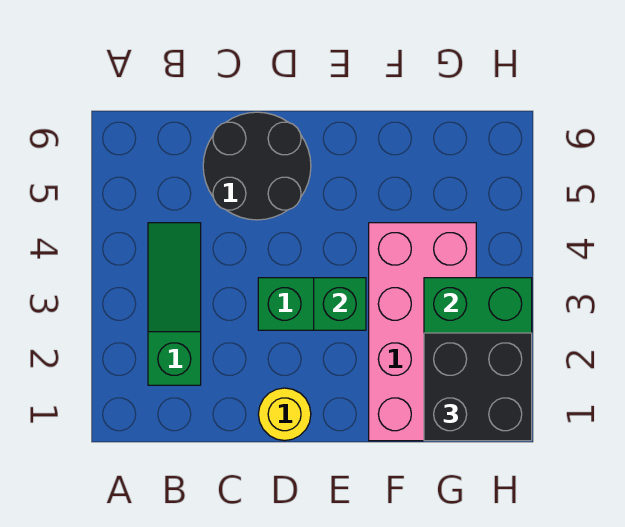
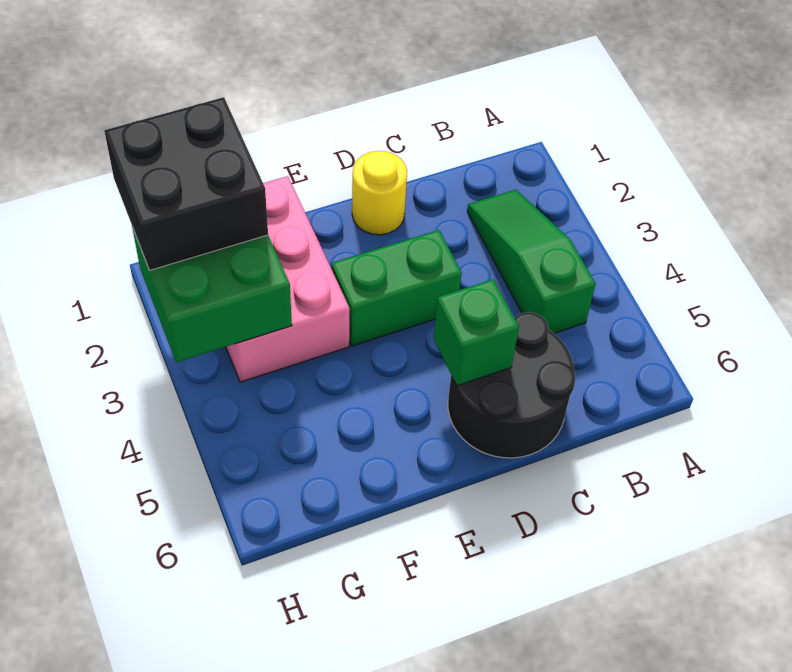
green slope B2:B4 level 1 top 2 -> green slope B2:B4 level 1 top 4
green brick E3 level 2 -> green brick D5 level 2
pink brick F1:G4 level 1 -> pink brick F1:G3 level 1

